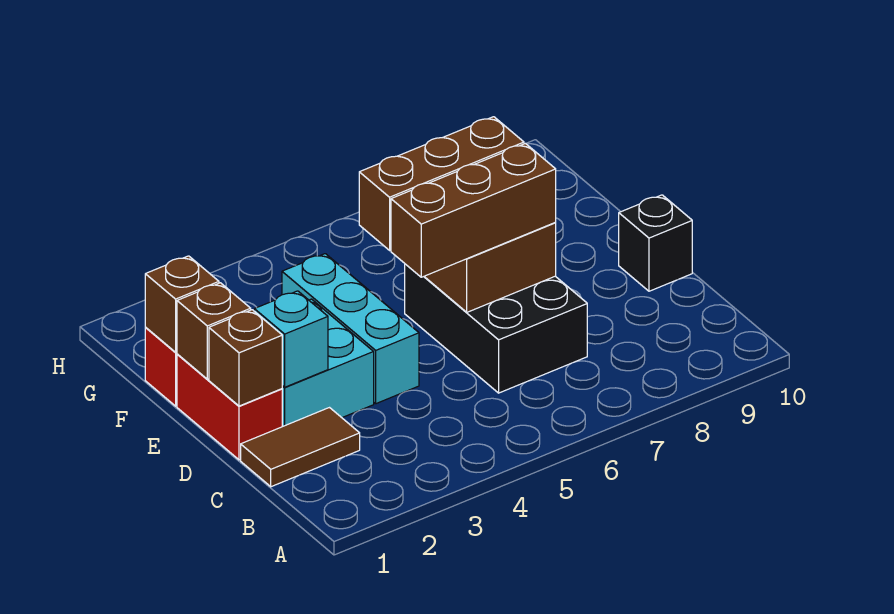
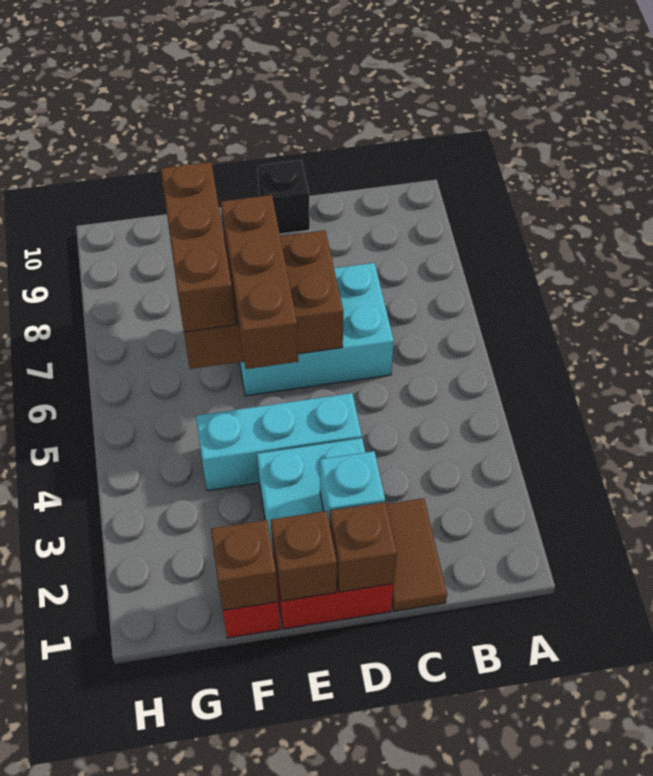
black brick C6:E7 level 1 -> cyan brick C6:E7 level 1
brown brick D5:D7 level 3 -> brown brick F6:F8 level 3

